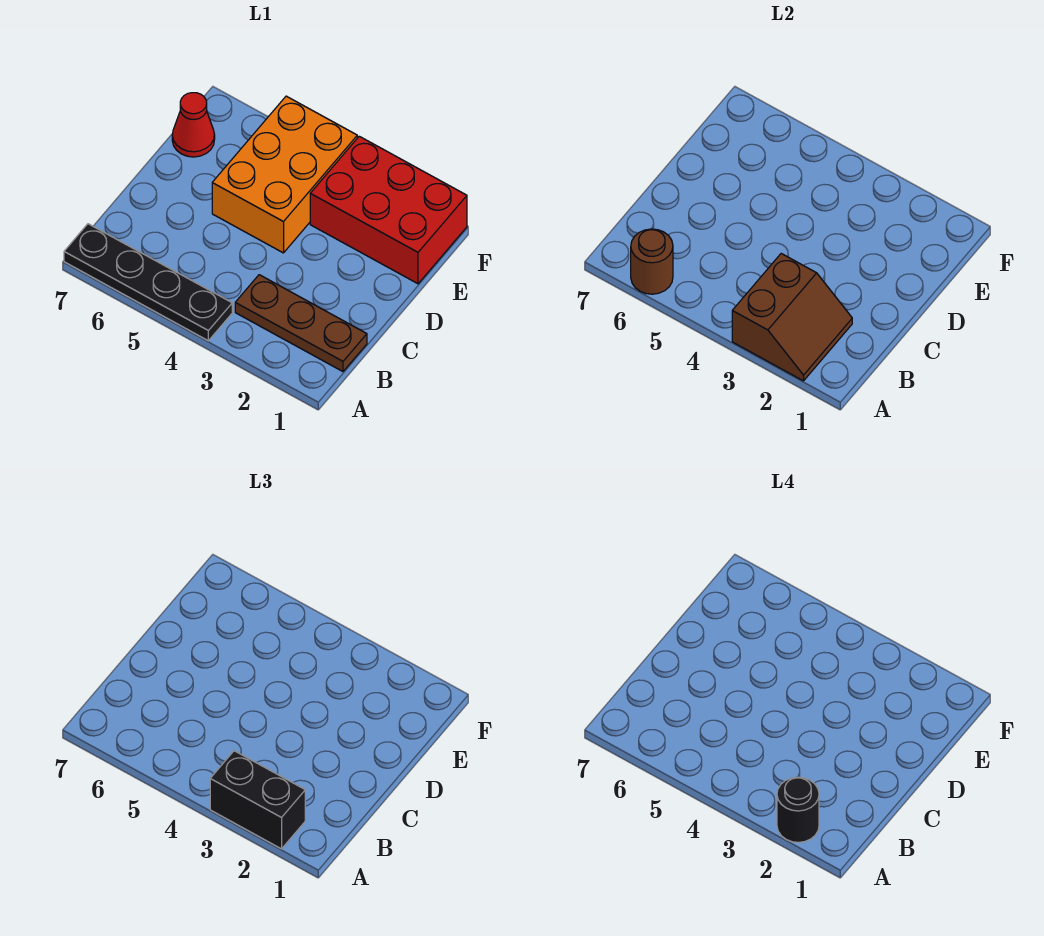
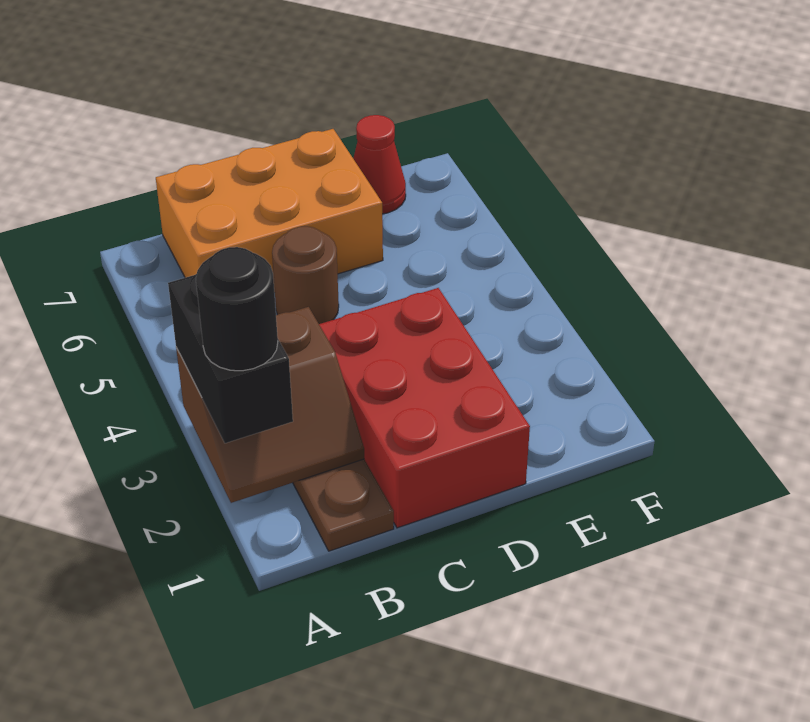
black plate A4:A7 level 1 -> none
brown round brick A6 level 2 -> brown round brick C5 level 1
orange brick D4:F5 level 1 -> orange brick B6:D7 level 1
red brick E1:F3 level 1 -> red brick C1:D3 level 1

